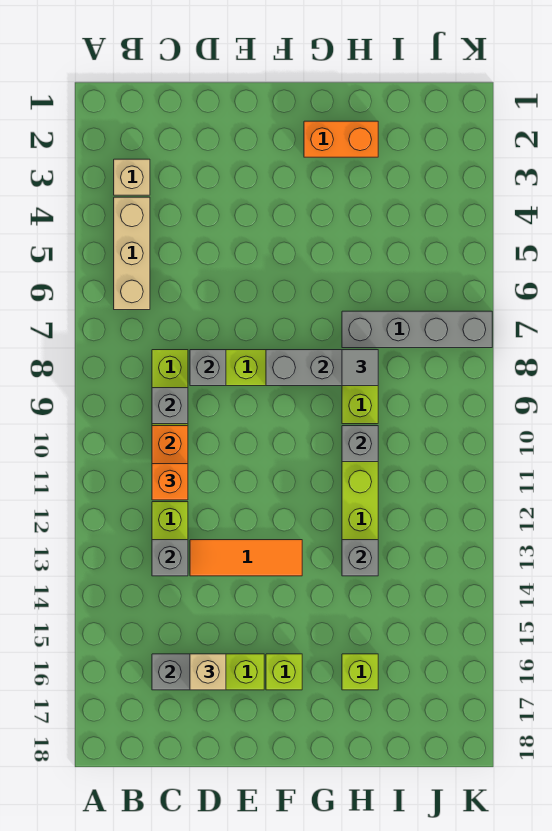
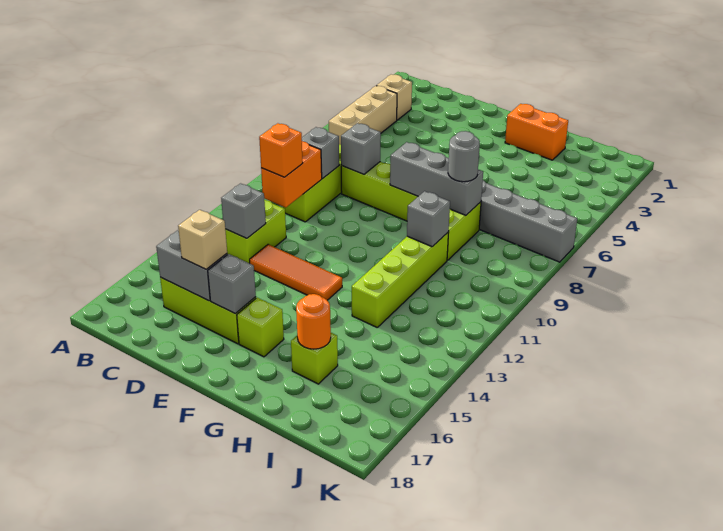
grey tile H8 level 3 -> grey round brick H8 level 3
grey brick H13 level 2 -> grey brick E16 level 2
none -> orange round brick H16 level 2

